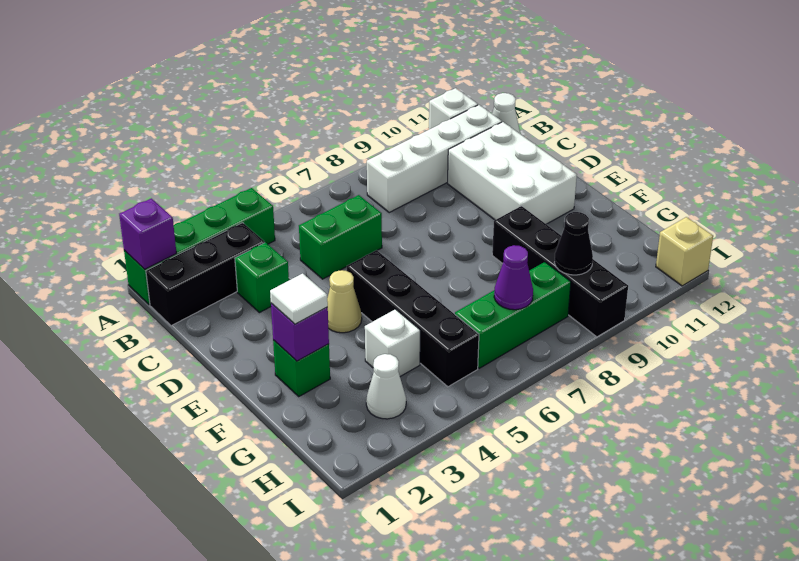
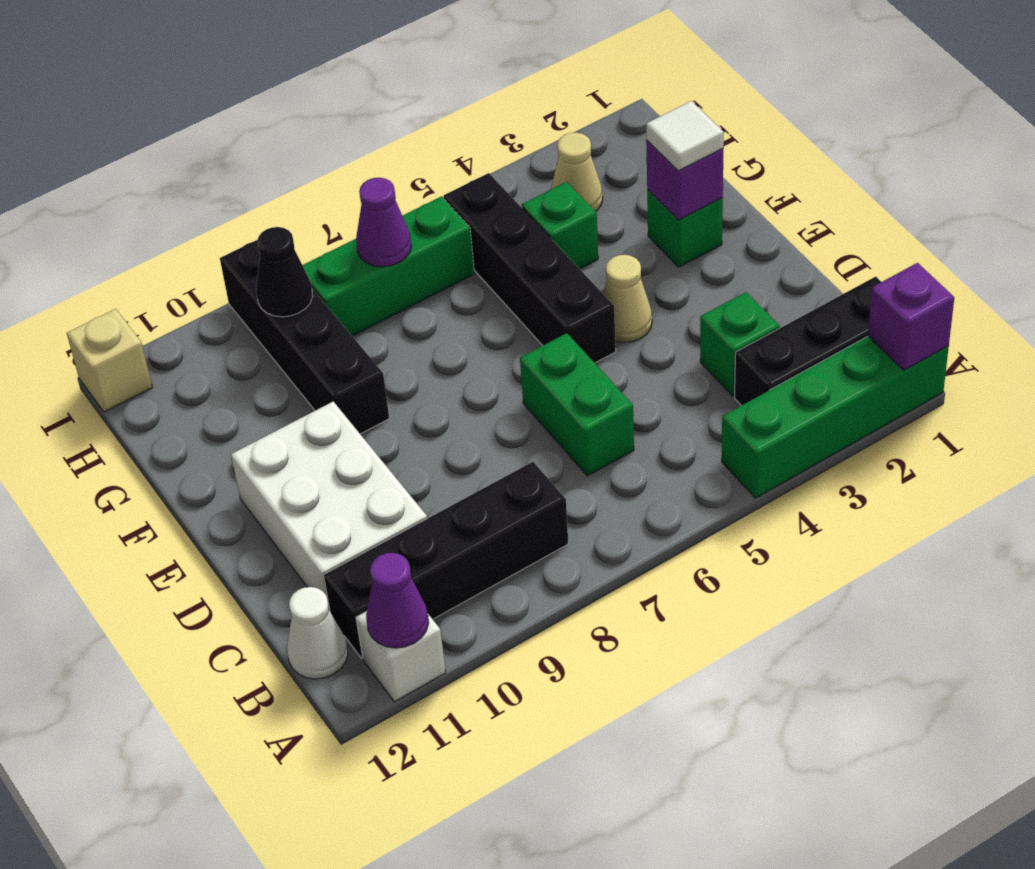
none -> purple cone A11 level 2
white brick B8:B11 level 1 -> black brick B8:B11 level 1
green brick C5:C6 level 1 -> green brick C6:D6 level 1
white brick G4 level 1 -> green brick G4 level 1
white cone H3 level 1 -> tan cone H3 level 1

